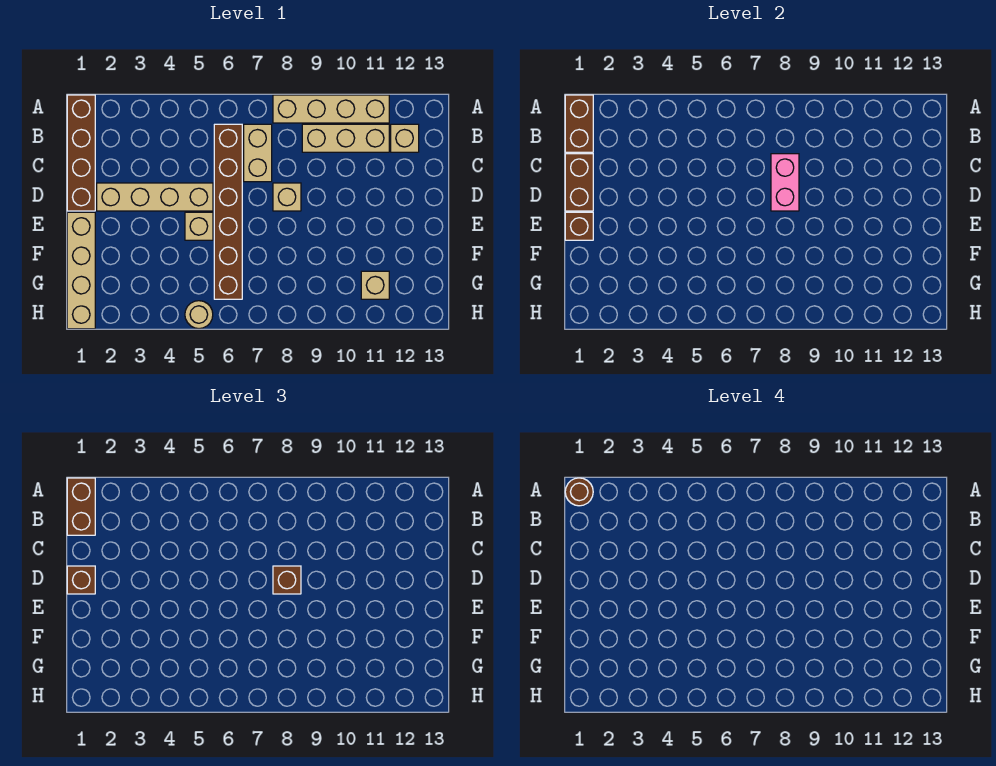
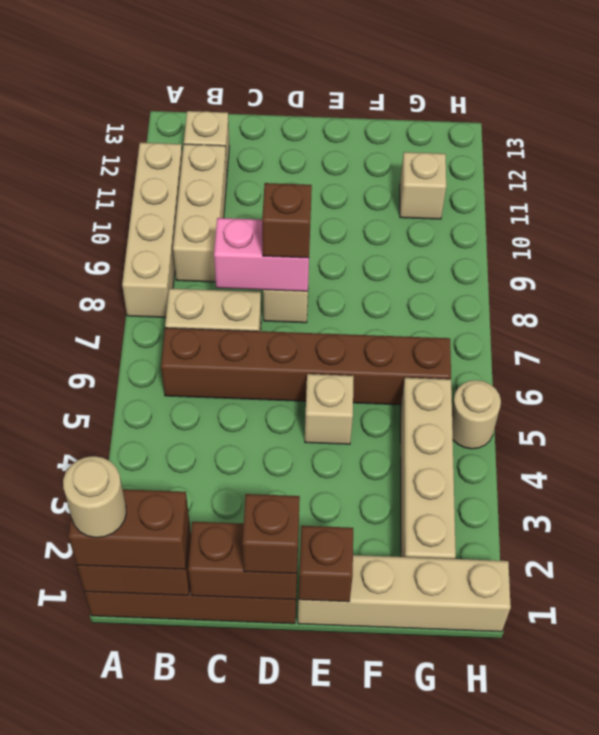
brown round brick A1 level 4 -> tan round brick A1 level 4
tan brick D2:D5 level 1 -> tan brick G2:G5 level 1

